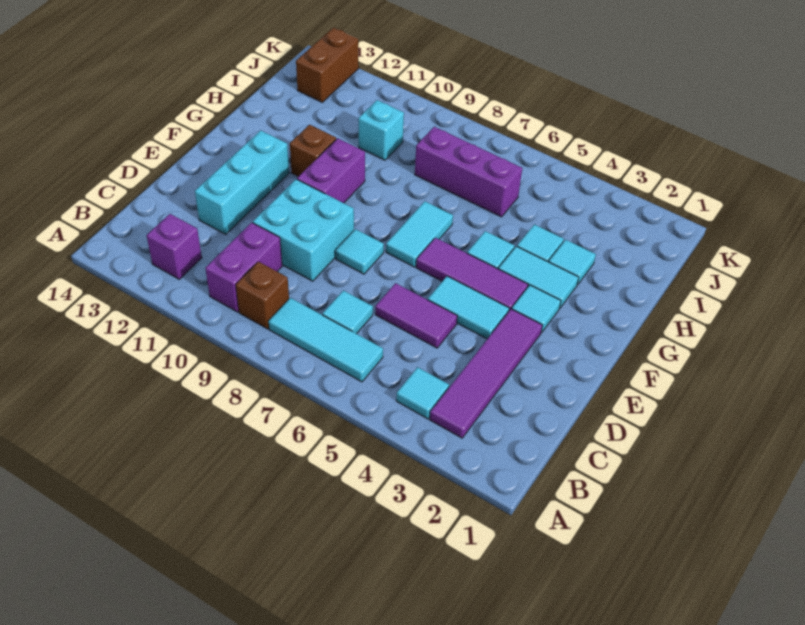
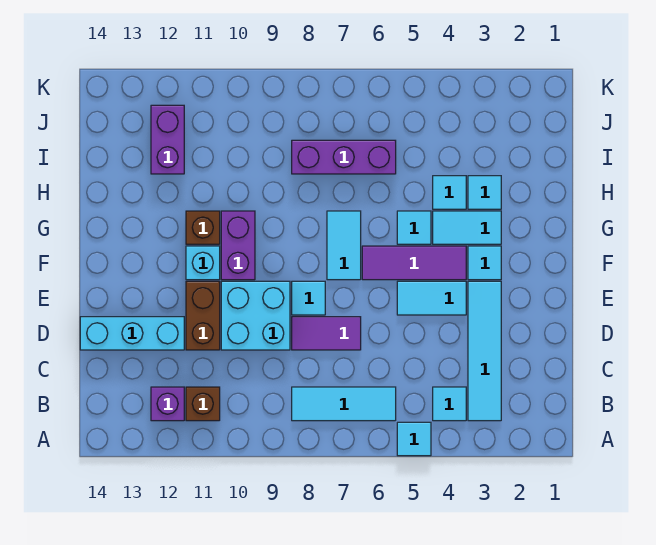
purple tile B3:E3 level 1 -> cyan tile B3:E3 level 1
brown brick B9 level 1 -> brown brick B11 level 1
purple brick B10:C10 level 1 -> purple brick I12:J12 level 1
cyan tile C7 level 1 -> cyan tile A5 level 1
purple tile D5:D6 level 1 -> purple tile D7:D8 level 1
cyan brick D12:F12 level 1 -> cyan brick D12:D14 level 1
cyan brick I10 level 1 -> cyan brick F11 level 1
brown brick J13:K13 level 1 -> brown brick D11:E11 level 1

